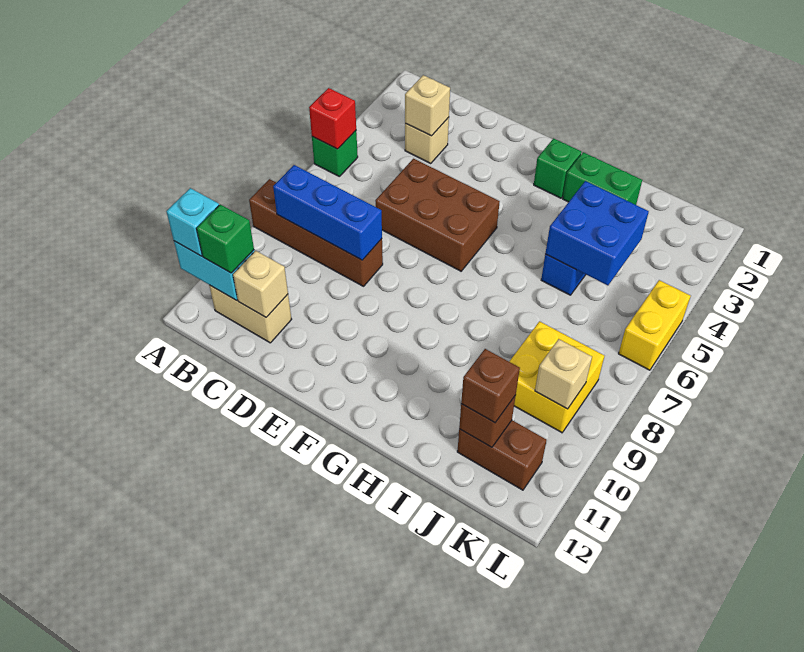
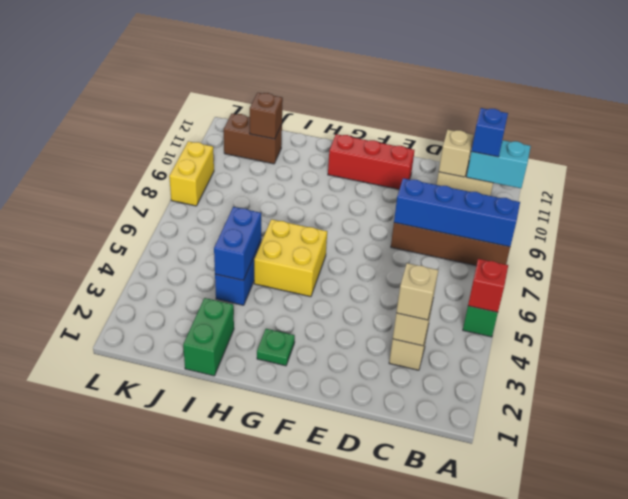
cyan brick A11 level 3 -> none
blue brick B8:D8 level 2 -> blue brick A8:D8 level 2
green brick B11 level 3 -> blue brick B11 level 3
brown brick D5:F6 level 1 -> none
none -> red brick E11:G11 level 1
green brick G2 level 1 -> green plate G2 level 1
green brick H2:I2 level 1 -> green brick I1:I2 level 1
blue brick I4:J5 level 2 -> blue brick I4:I5 level 2
yellow brick J8:K9 level 1 -> yellow brick G5:H6 level 1
brown brick J11 level 3 -> none
tan brick K9 level 2 -> tan brick C3 level 3
yellow brick L5:L6 level 1 -> yellow brick L8:L9 level 1

